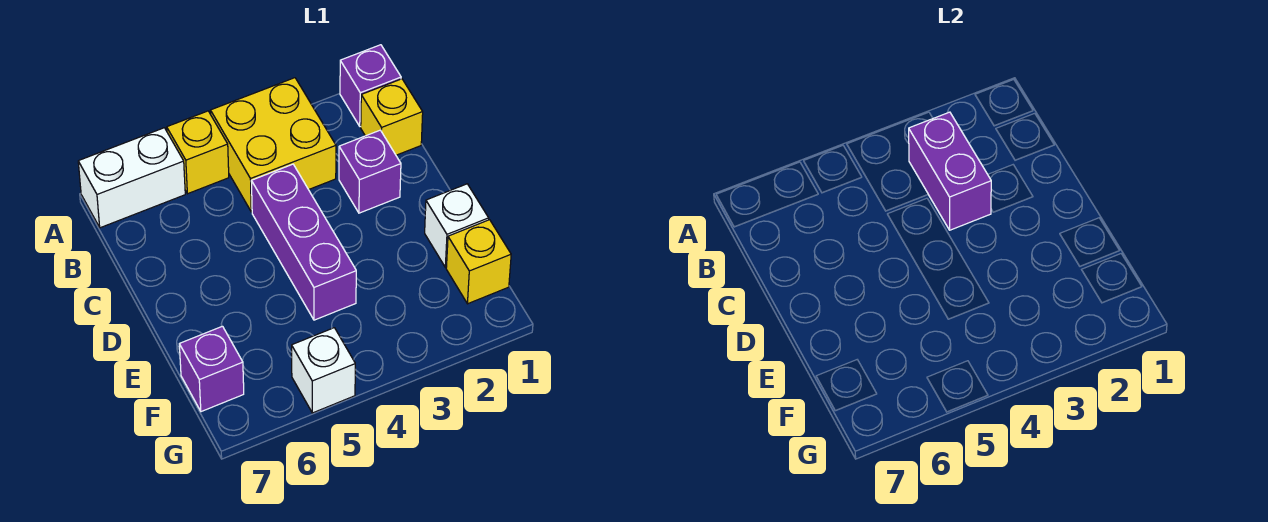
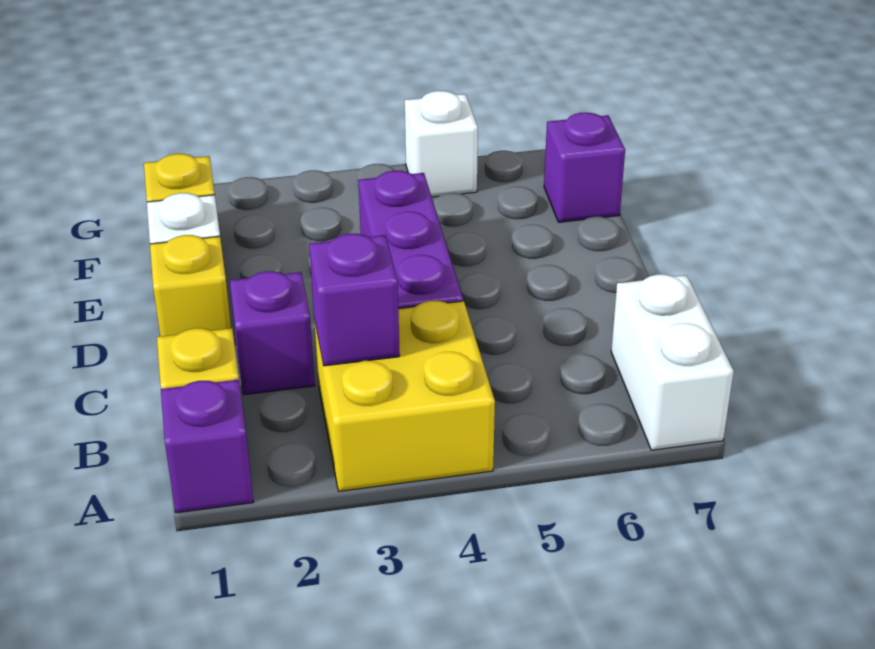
yellow brick A5 level 1 -> yellow brick D1 level 1
white brick A6:A7 level 1 -> white brick A7:B7 level 1
purple brick B3:C3 level 2 -> purple brick B3 level 2

